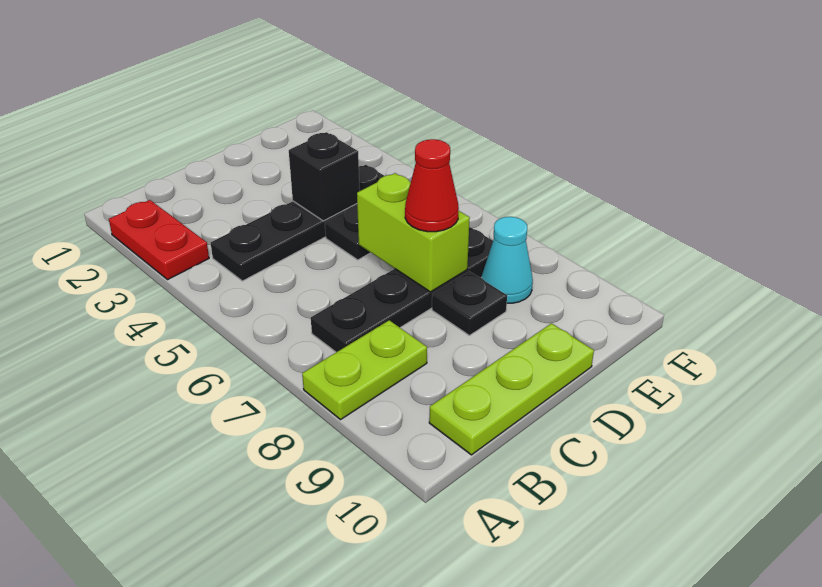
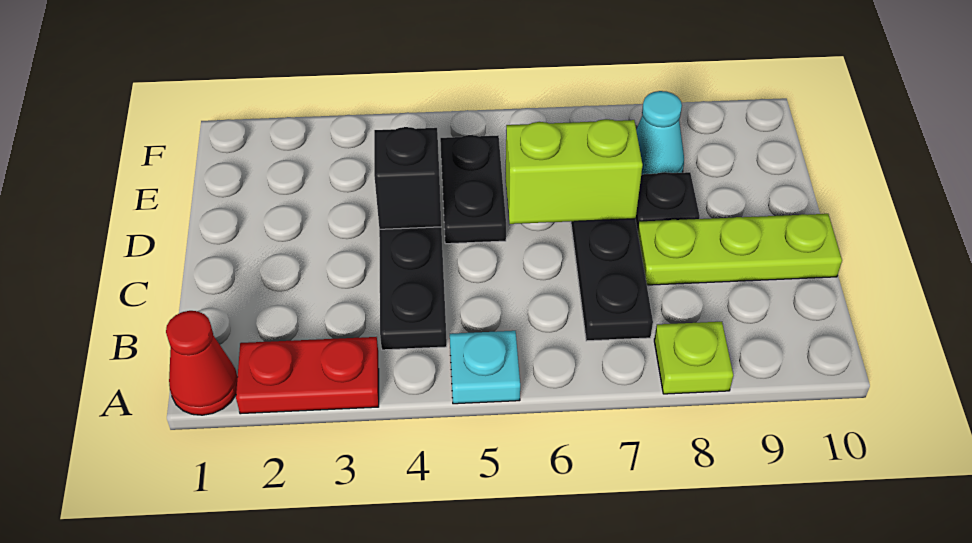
none -> cyan plate A5 level 1
lime plate A8:B8 level 1 -> lime plate A8 level 1
lime plate B10:D10 level 1 -> lime plate C8:C10 level 1
red cone D7 level 3 -> red cone A1 level 1

